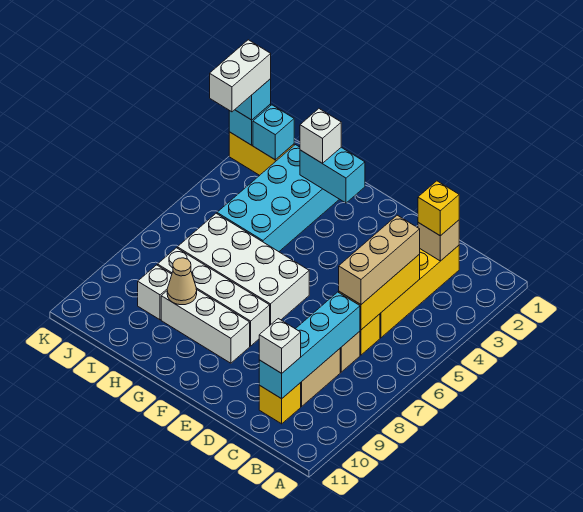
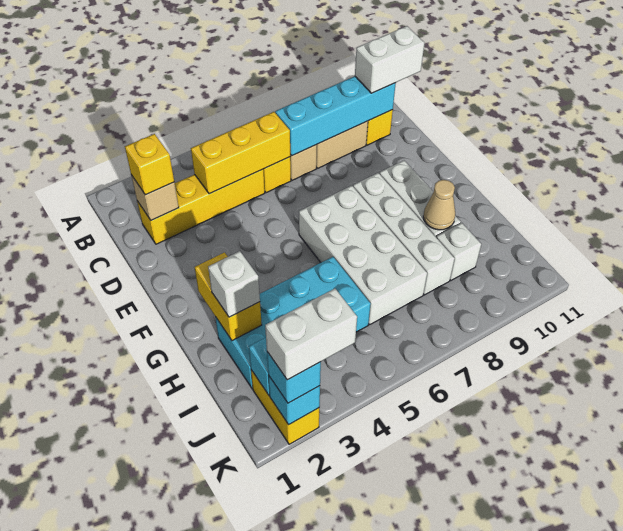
tan brick C4:C6 level 3 -> none
white brick C10 level 3 -> white brick C10:C11 level 3
cyan brick G2:H2 level 2 -> yellow brick G2:H2 level 2

